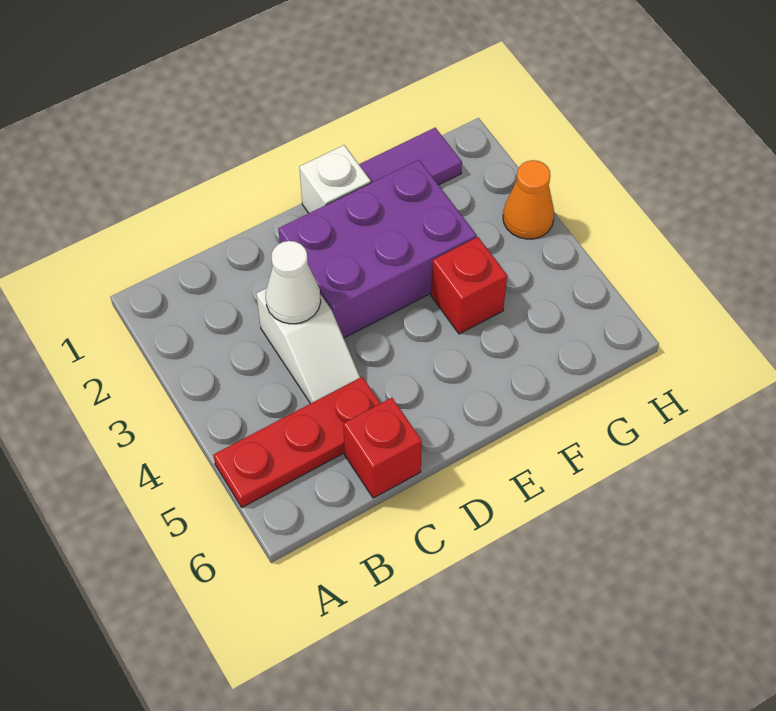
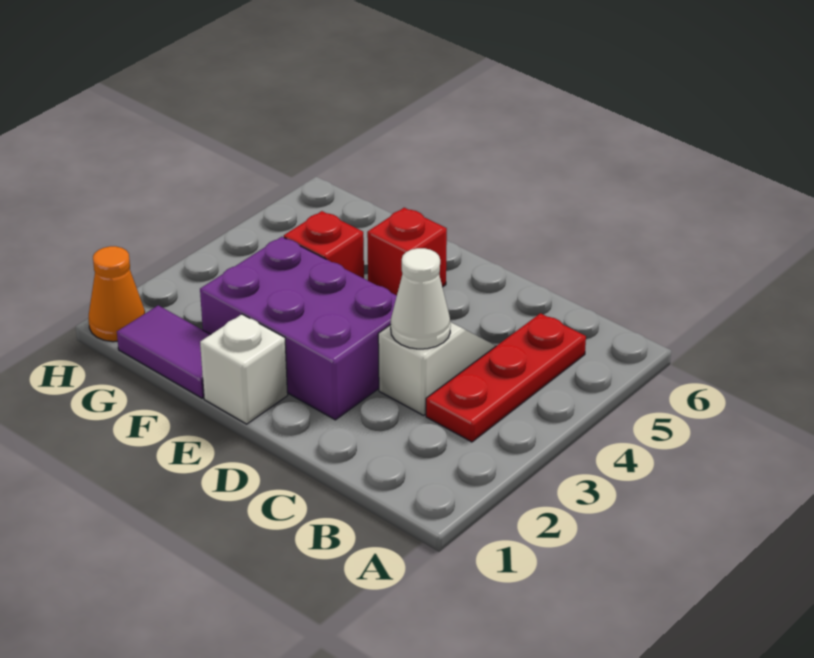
red plate A5:C5 level 1 -> red plate B3:B5 level 1
red brick C6 level 1 -> red brick E5 level 1
orange cone H3 level 1 -> orange cone H1 level 1

